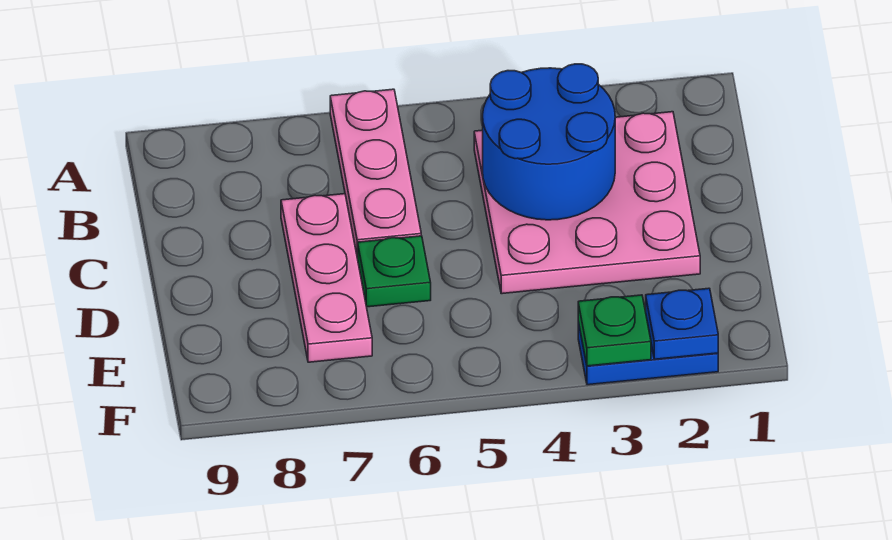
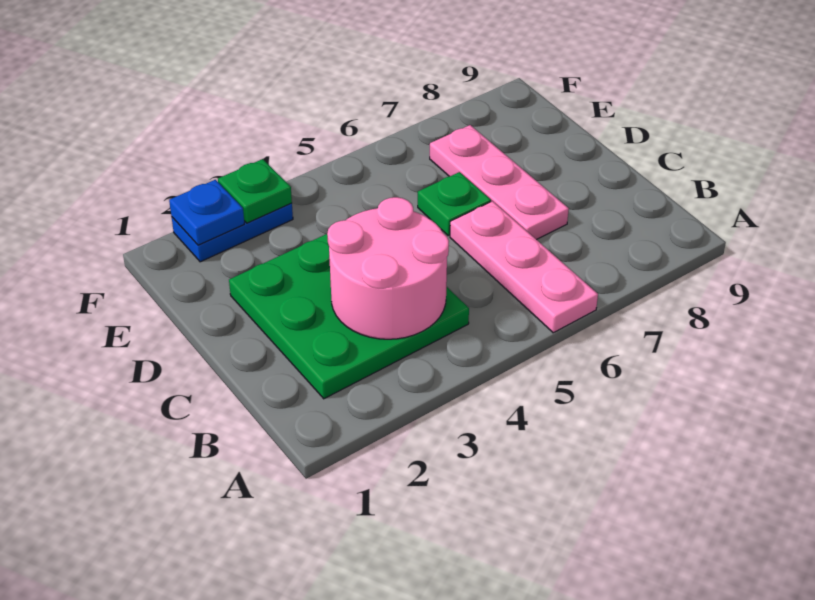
pink plate B2:D4 level 1 -> green plate B2:D4 level 1
blue round brick B3:C4 level 2 -> pink round brick B3:C4 level 2

